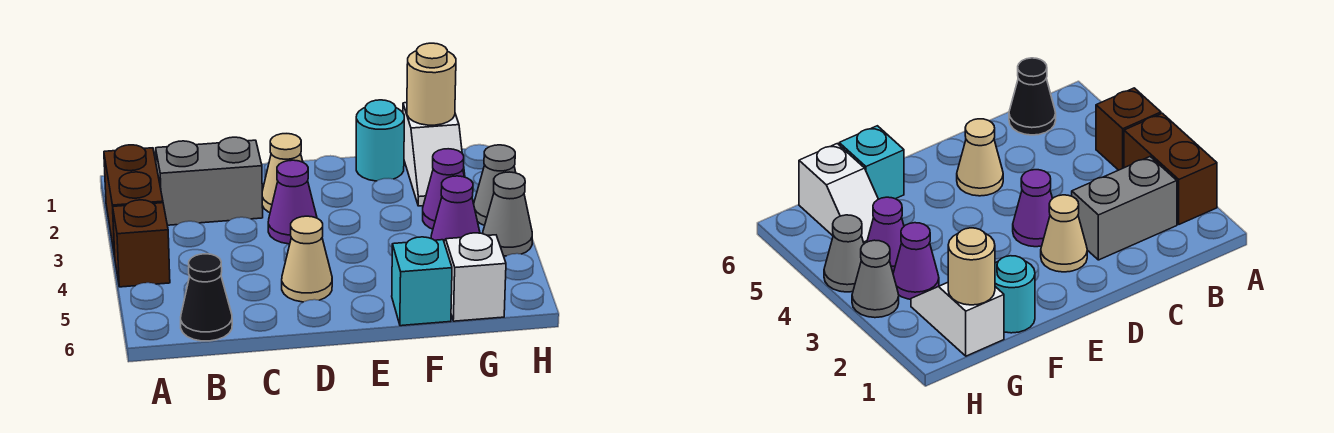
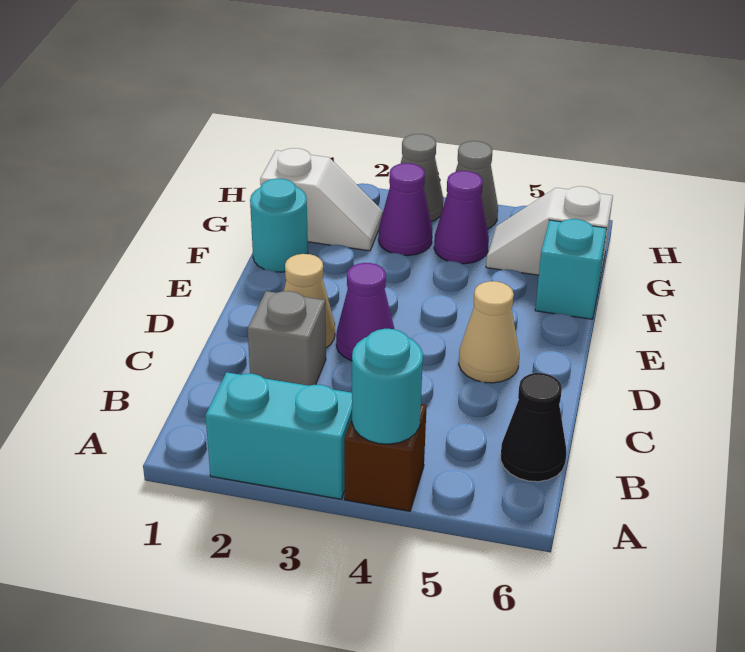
brown brick A2:A3 level 1 -> cyan brick A2:A3 level 1
none -> cyan round brick A4 level 2
grey brick B2:C2 level 1 -> grey brick C2 level 1
tan round brick G1 level 2 -> none

